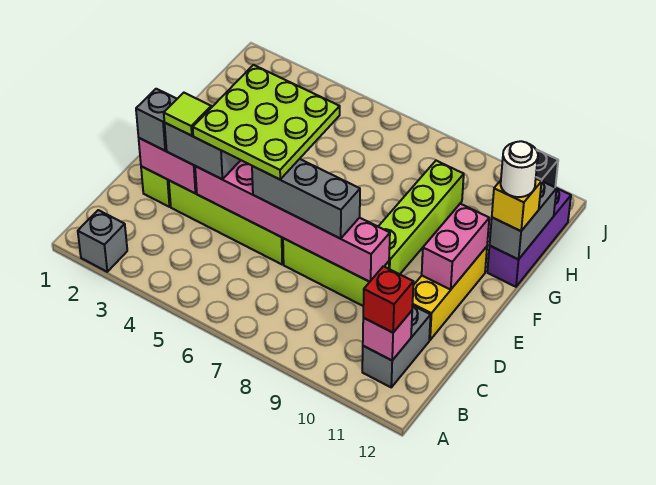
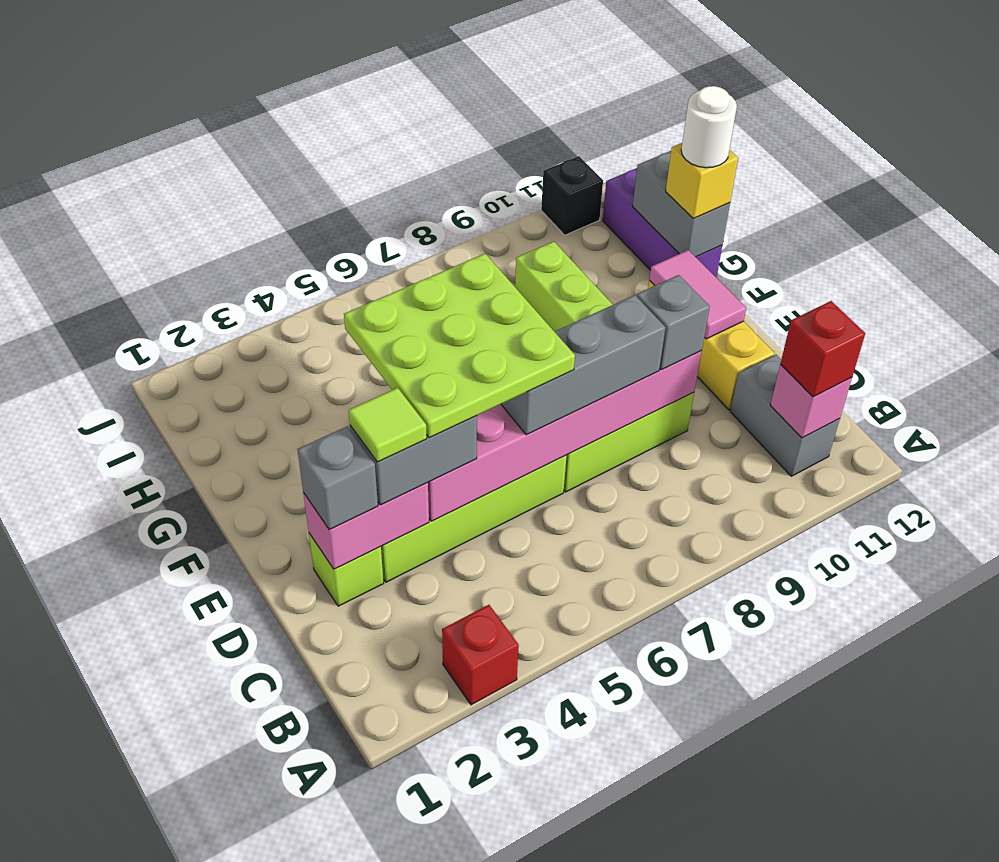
grey brick A2 level 1 -> grey brick D9 level 3
none -> red brick A3 level 1
pink brick E11:F11 level 2 -> pink tile E11:F11 level 2

